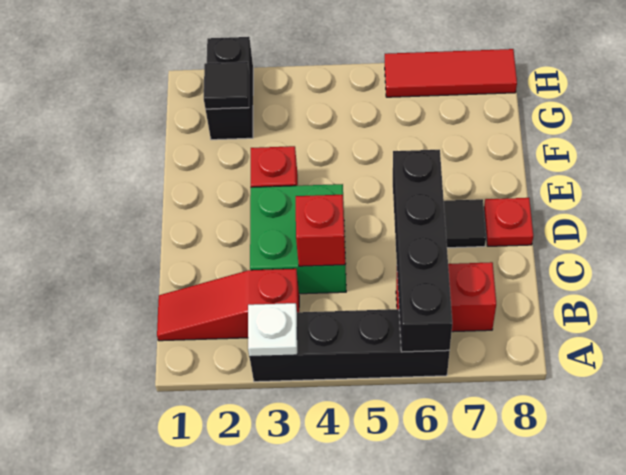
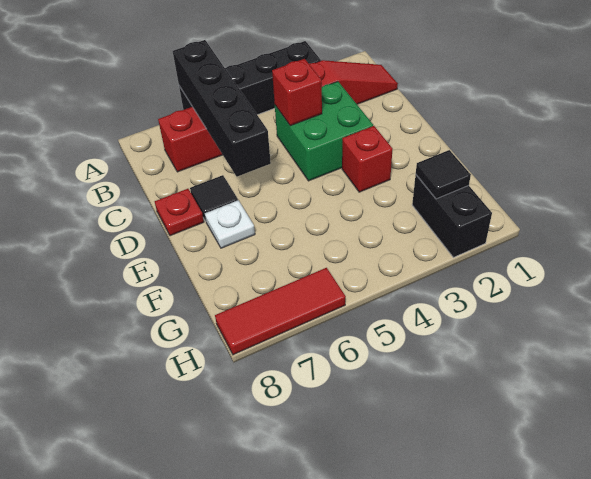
white plate A3 level 2 -> white plate E7 level 1

